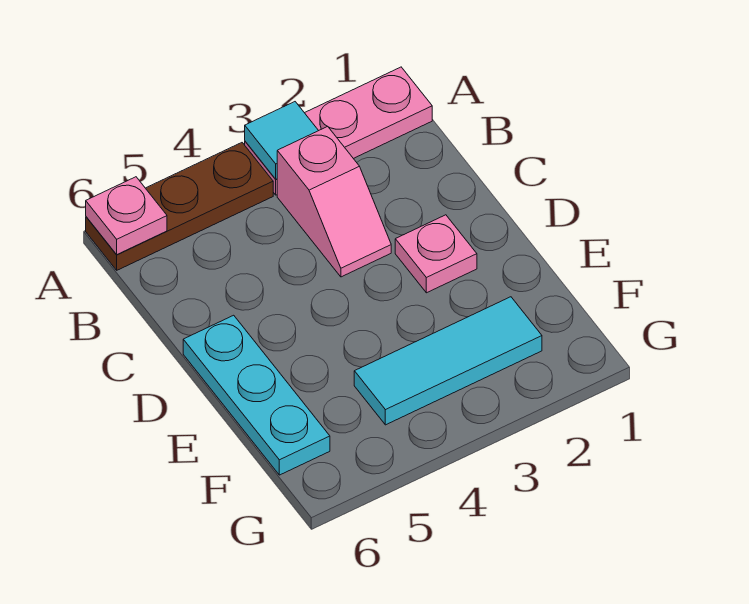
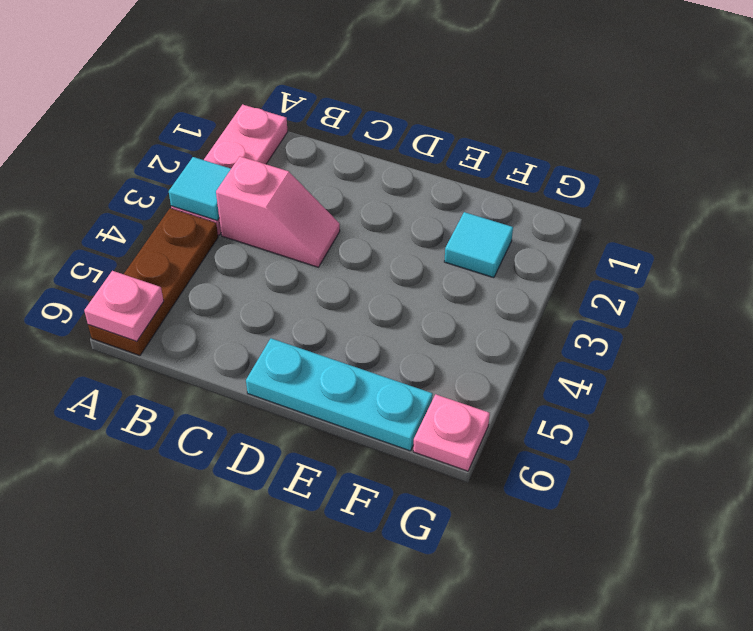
pink plate D2 level 1 -> pink plate G6 level 1
cyan tile F2:F4 level 1 -> cyan tile F2 level 1

